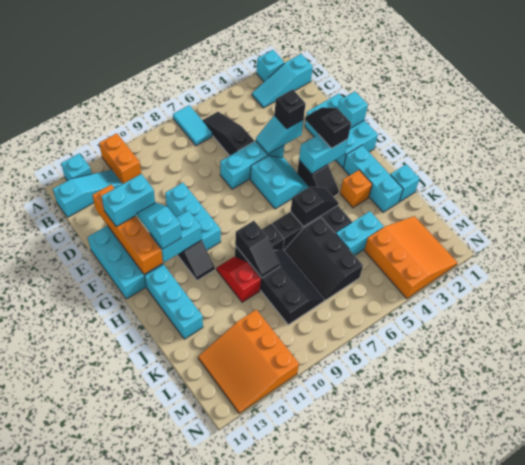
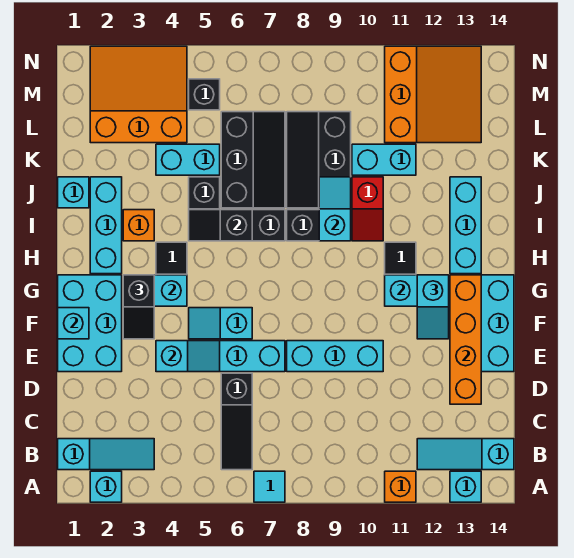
cyan tile A7:B7 level 1 -> cyan tile A7 level 1
orange brick A11:B11 level 1 -> orange brick A11 level 1
black brick E4 level 3 -> black brick M5 level 1
cyan brick E10:G10 level 1 -> cyan brick E8:E10 level 1
cyan brick E12:E13 level 3 -> cyan brick K10:K11 level 1
cyan slope F5:G6 level 1 top 6 -> cyan slope F5:F6 level 1 top 6
black slope I9:J9 level 2 top I -> cyan slope I9:J9 level 2 top I
orange slope L2:N4 level 1 top 4 -> orange slope L2:N4 level 1 top L

